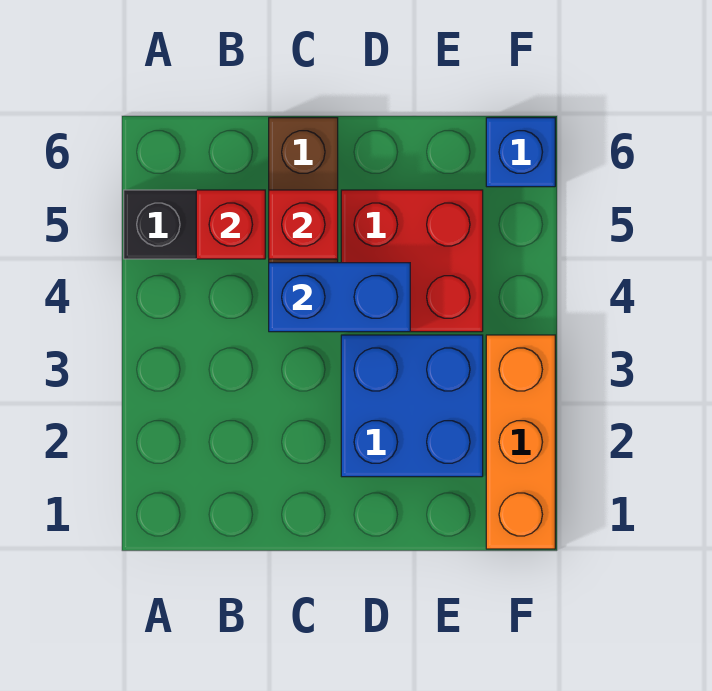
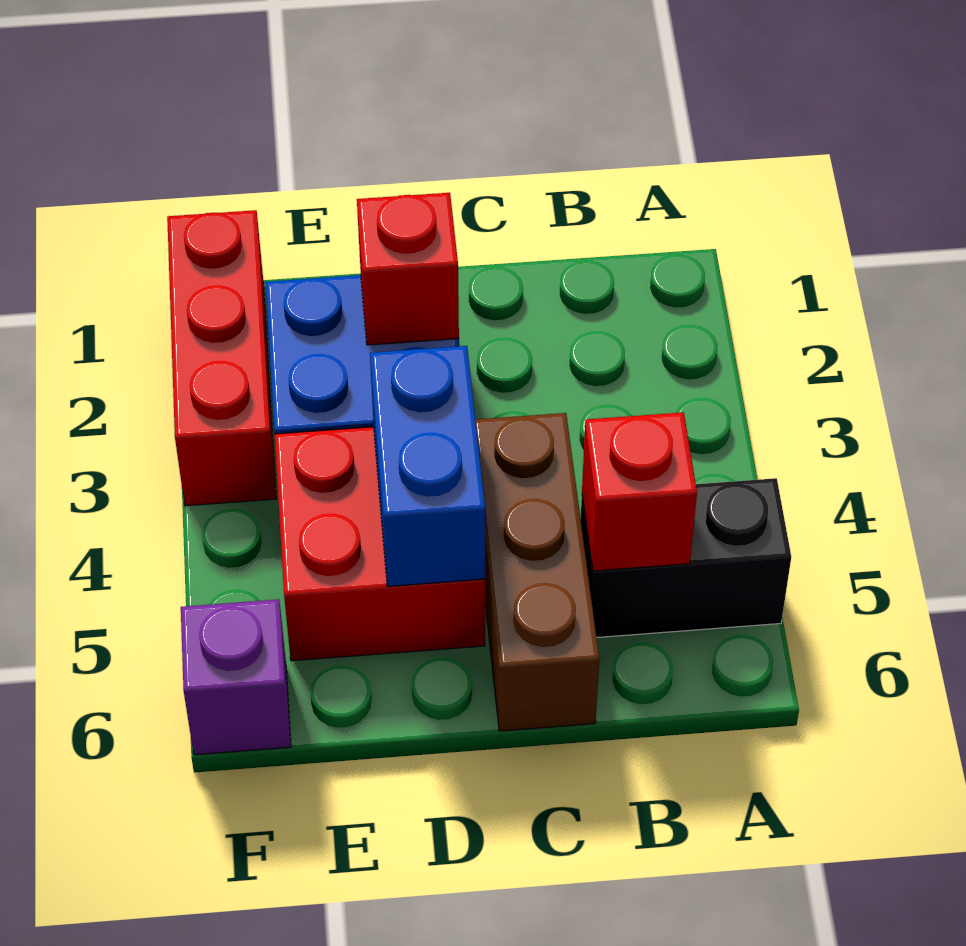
blue brick C4:D4 level 2 -> blue brick D4:D5 level 2
red brick C5 level 2 -> red brick D2 level 2
orange brick F1:F3 level 1 -> red brick F1:F3 level 1
blue brick F6 level 1 -> purple brick F6 level 1

